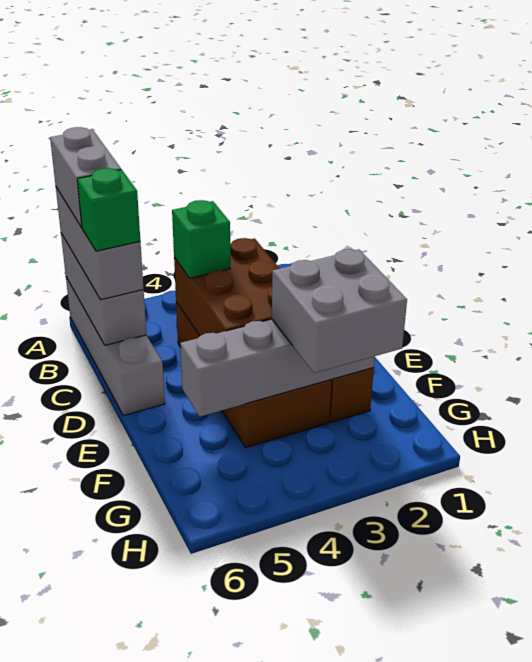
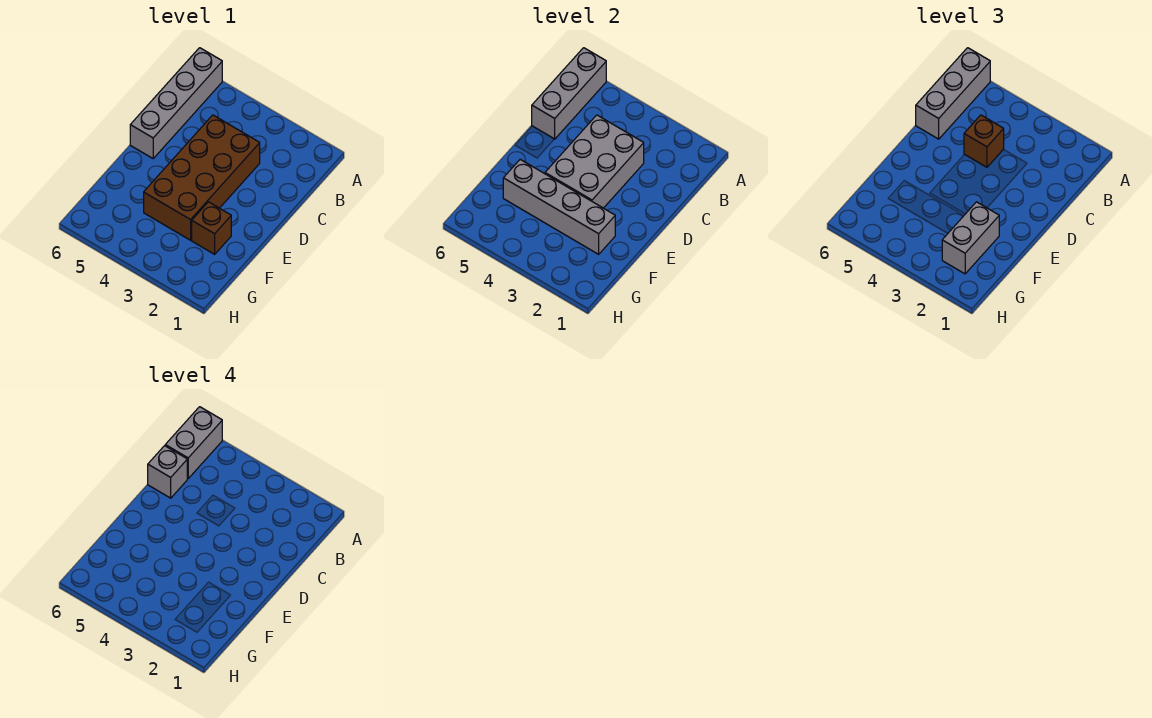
brown brick C3:E4 level 2 -> grey brick C3:E4 level 2
green brick C4 level 3 -> brown brick C4 level 3
green brick C6 level 4 -> grey brick C6 level 4
grey brick F2:G3 level 3 -> grey brick F2:G2 level 3

